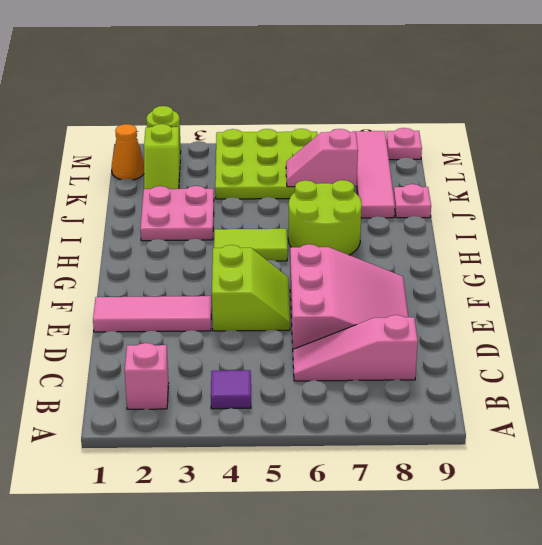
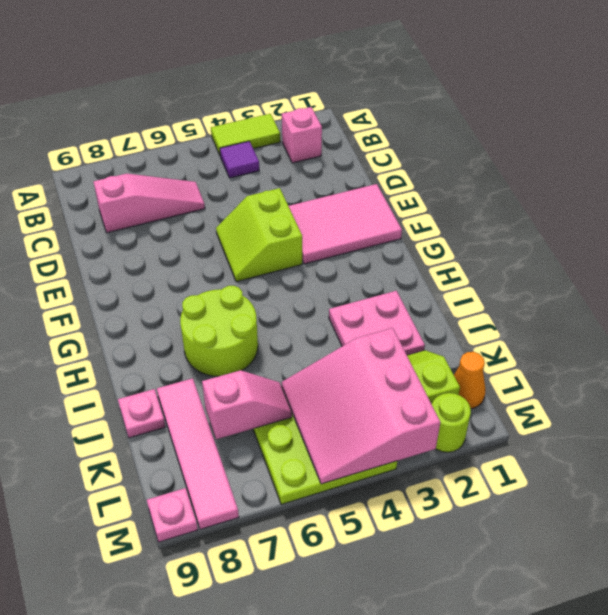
pink slope D6:F8 level 1 top 6 -> pink slope K3:M5 level 2 top 3
pink tile E1:E3 level 1 -> pink tile E1:F3 level 1
lime tile H4:H5 level 1 -> lime tile A3:A4 level 1

